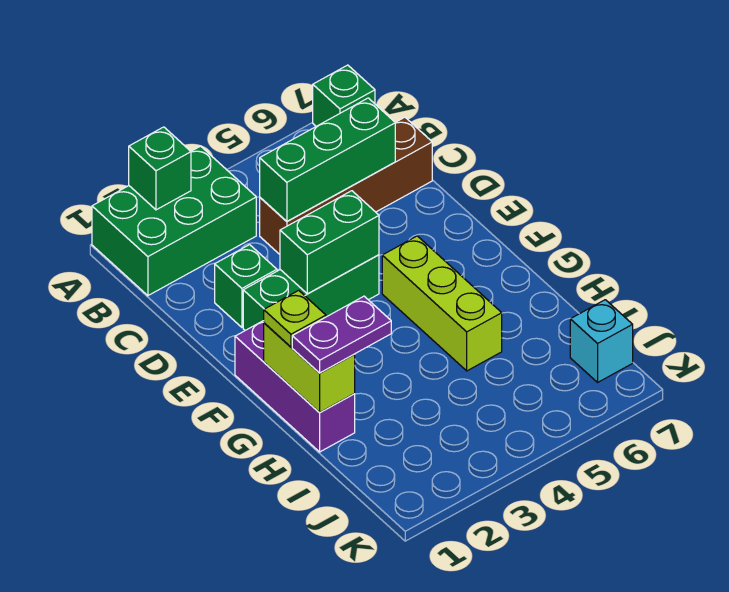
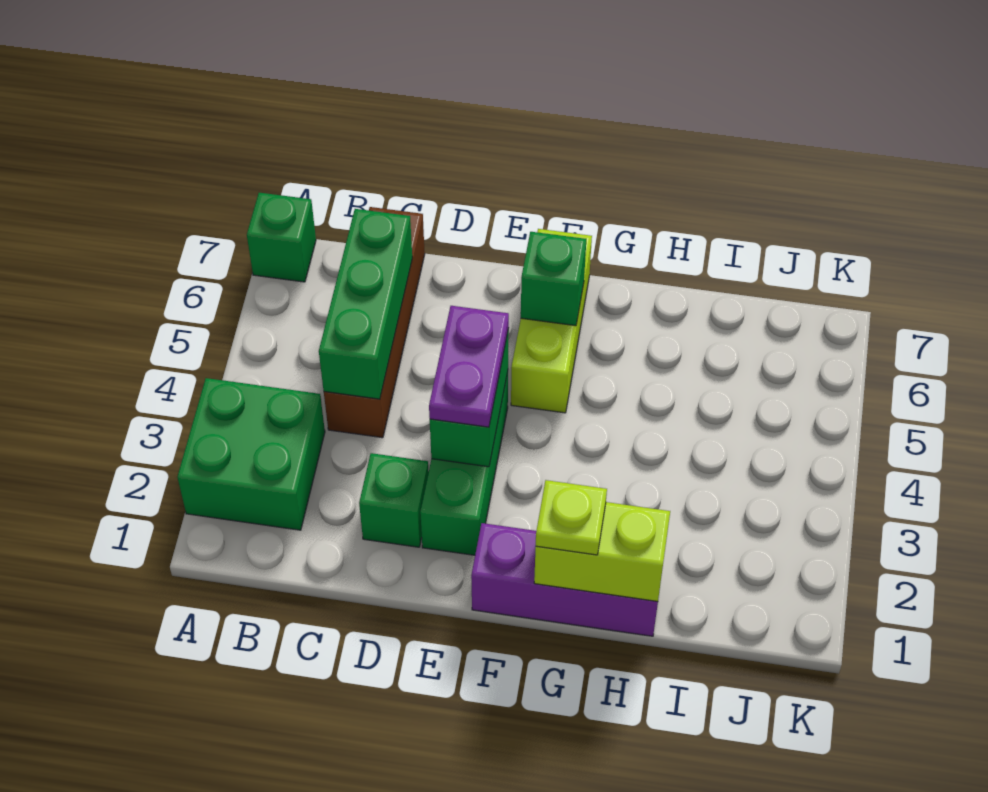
green brick A1:B3 level 1 -> green brick A2:B3 level 1
green brick A2 level 2 -> green brick F6 level 2
lime brick F5:H5 level 1 -> lime brick F5:F7 level 1
purple plate H1:H2 level 3 -> purple plate E3:E4 level 3
cyan brick J7 level 1 -> none

